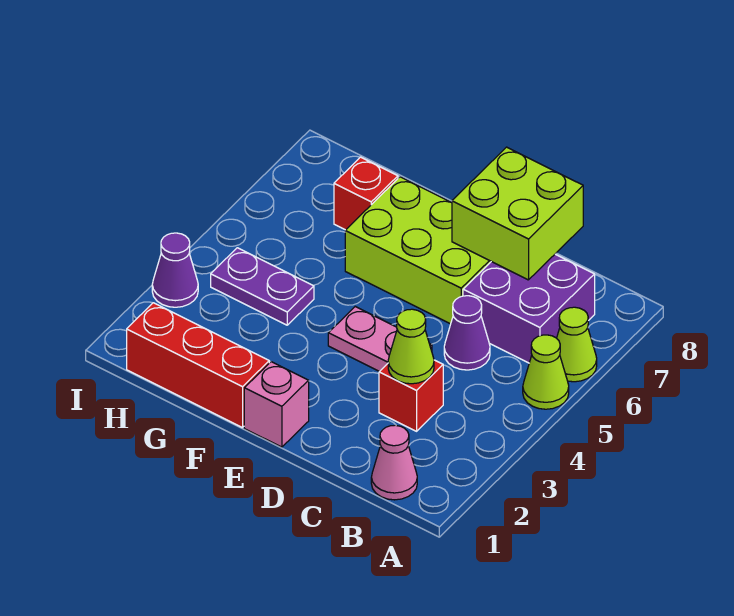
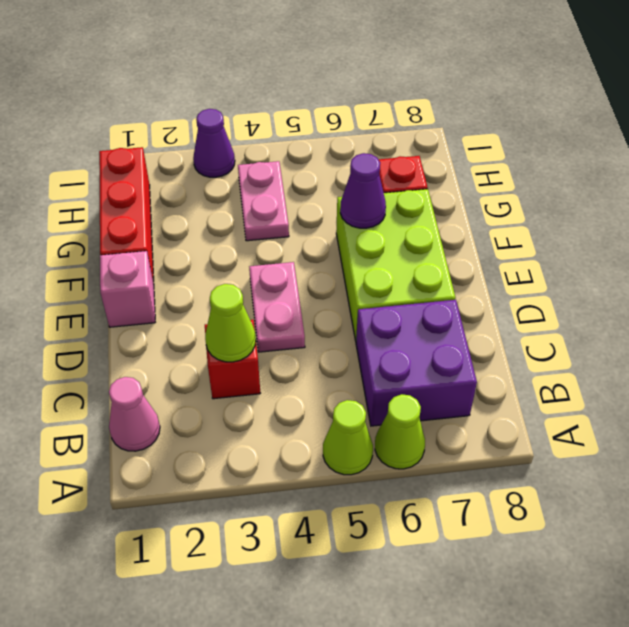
purple cone C5 level 1 -> purple cone F6 level 2
lime brick C7:D8 level 2 -> none
purple plate G4:H4 level 1 -> pink plate G4:H4 level 1

